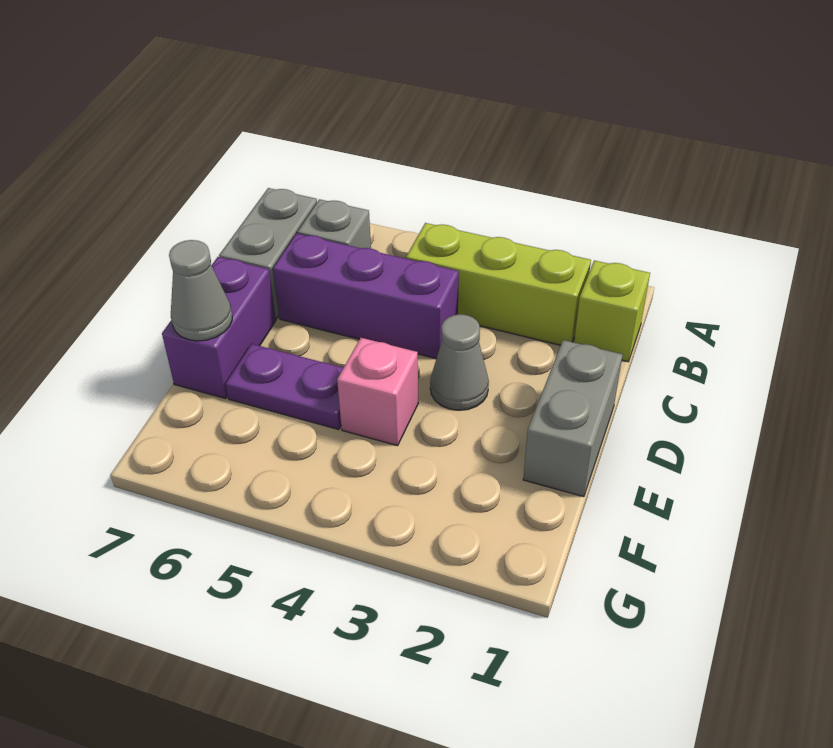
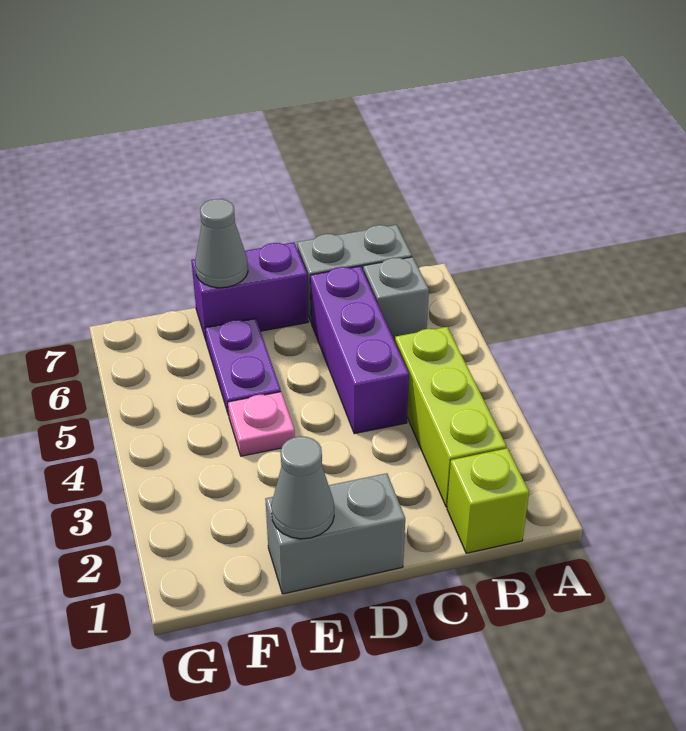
grey cone D3 level 1 -> grey cone E1 level 2
pink brick E4 level 1 -> pink plate E4 level 1

